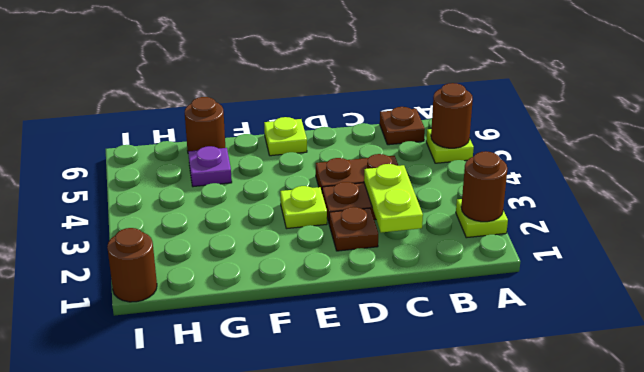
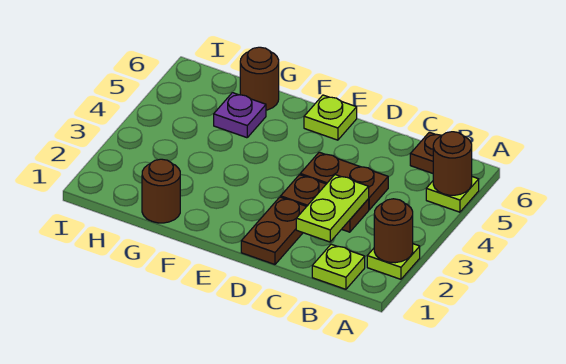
brown plate D2 level 1 -> brown plate D1:D2 level 1
lime plate E3 level 1 -> lime plate B1 level 1
brown round brick I1 level 1 -> brown round brick G1 level 1

